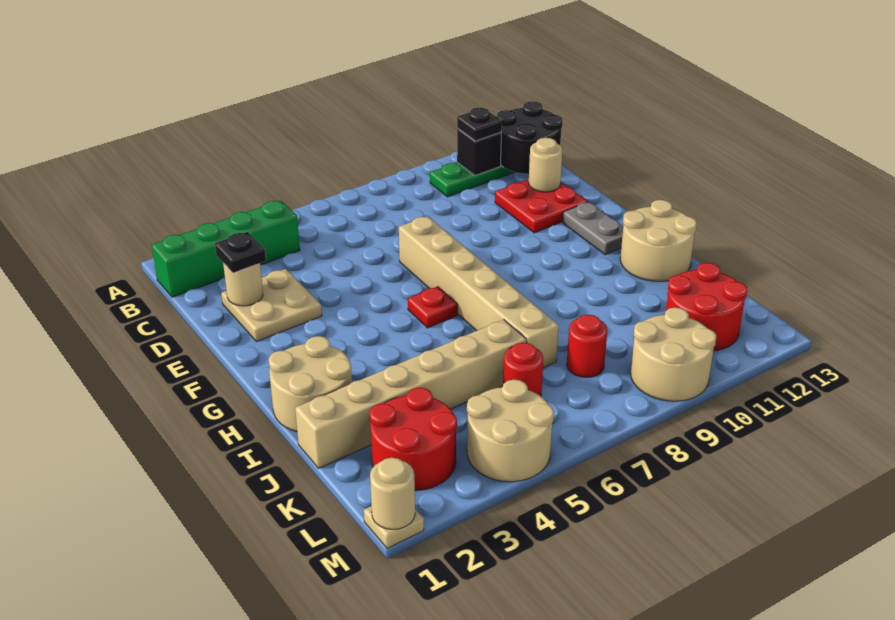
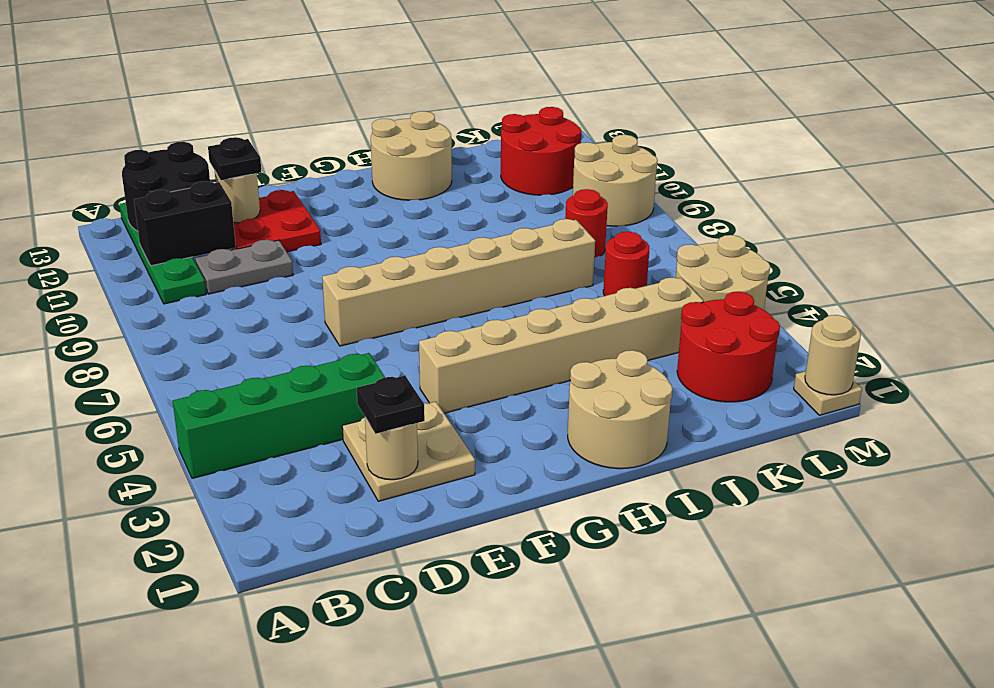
green brick B1:B4 level 1 -> green brick A4:D4 level 1
black brick B11 level 2 -> black brick B11:C11 level 2
black plate B11 level 3 -> black plate D12 level 3
grey plate F12:G12 level 1 -> grey plate C10:D10 level 1
red plate G6 level 1 -> none
tan brick J1:J6 level 1 -> tan brick F4:K4 level 1

